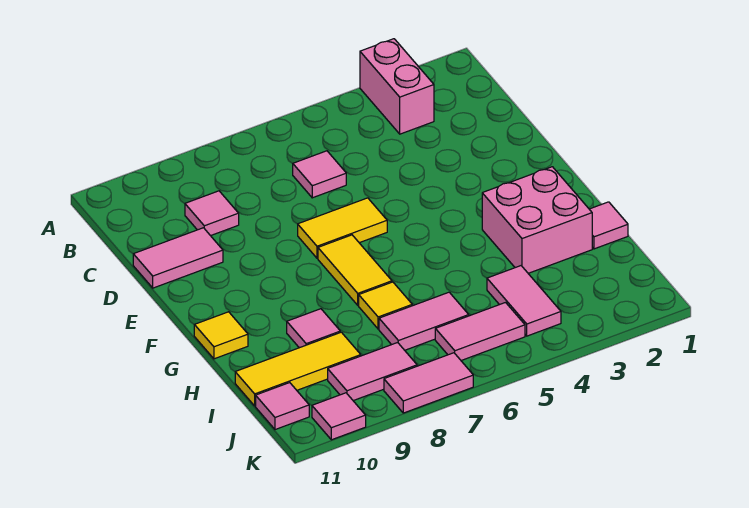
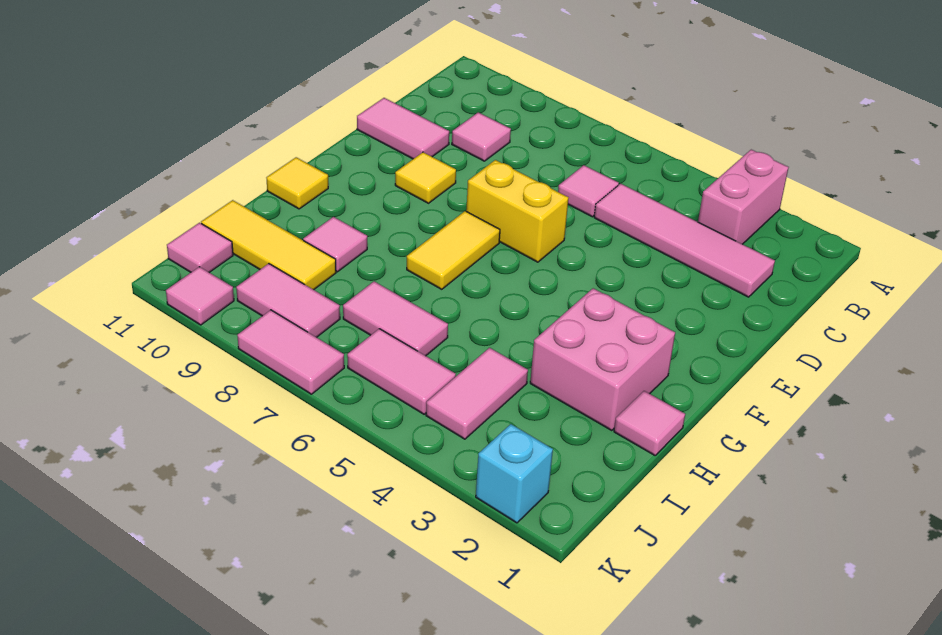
none -> pink tile C2:C5 level 1
yellow tile E6:E7 level 1 -> yellow brick E6:E7 level 1
yellow tile H7 level 1 -> yellow tile E9 level 1
none -> cyan brick K2 level 1

